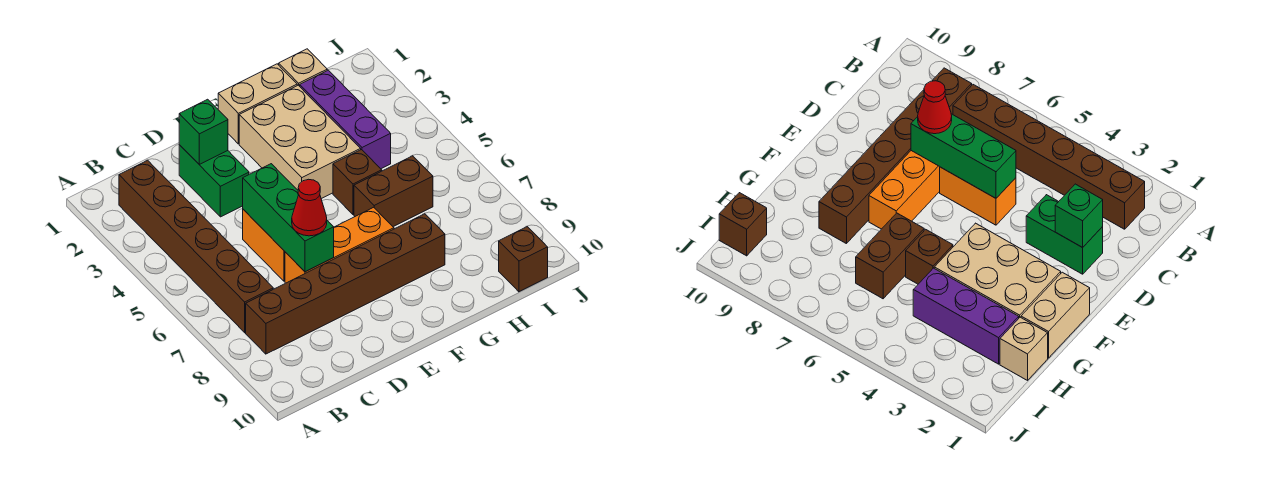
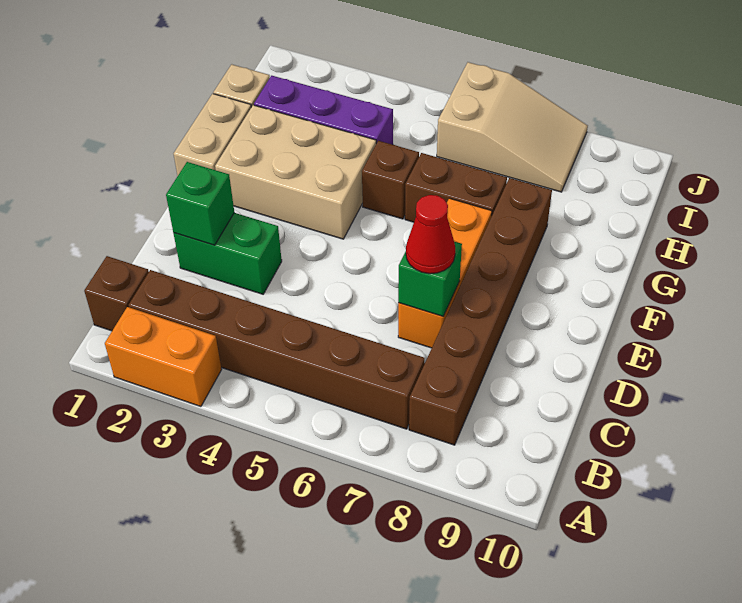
orange brick D5:D6 level 1 -> orange brick A2:A3 level 1
green brick D5:D7 level 2 -> green brick D7 level 2
brown brick G6:H6 level 1 -> brown brick G6:G7 level 1
none -> tan slope I6:J8 level 1 top 6
brown brick I10 level 1 -> brown brick B1 level 1

